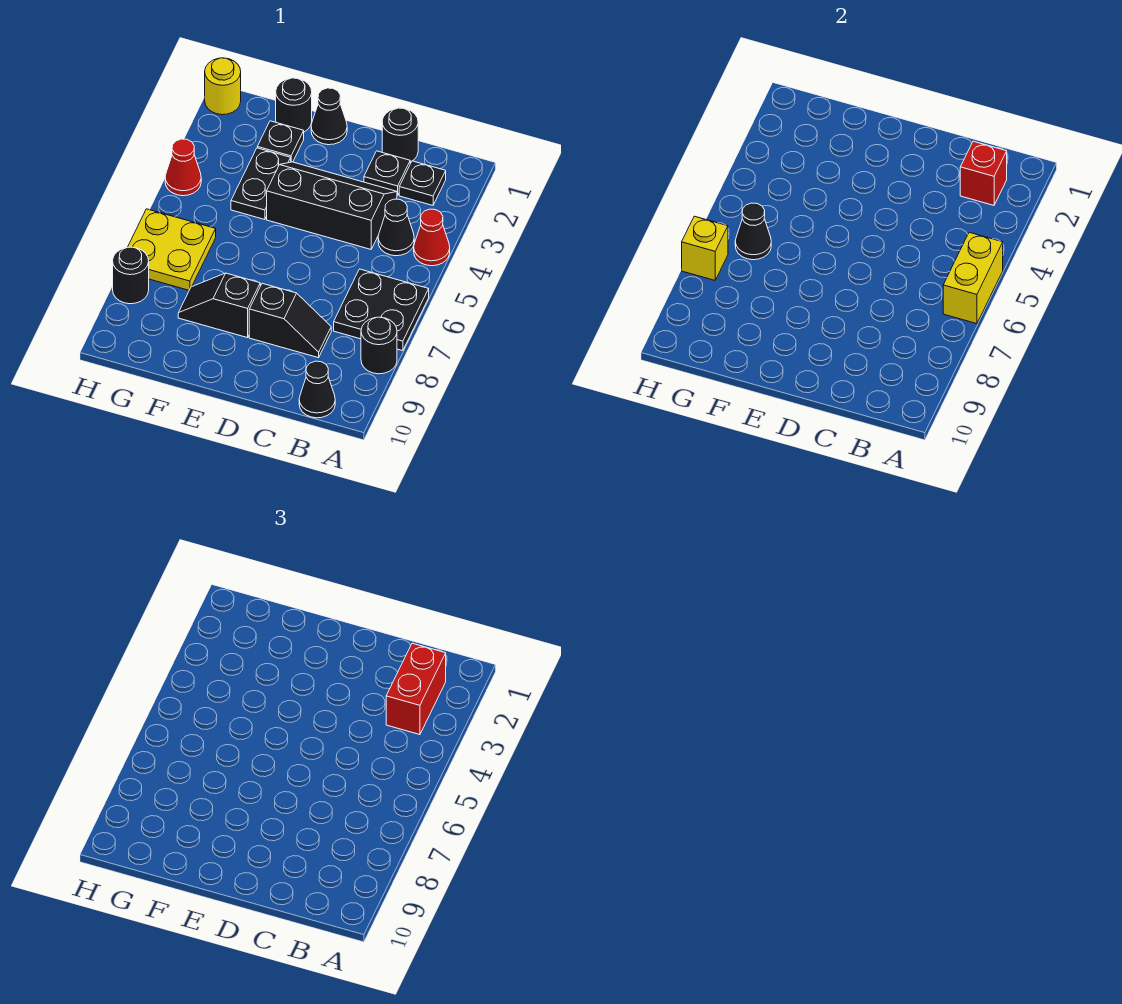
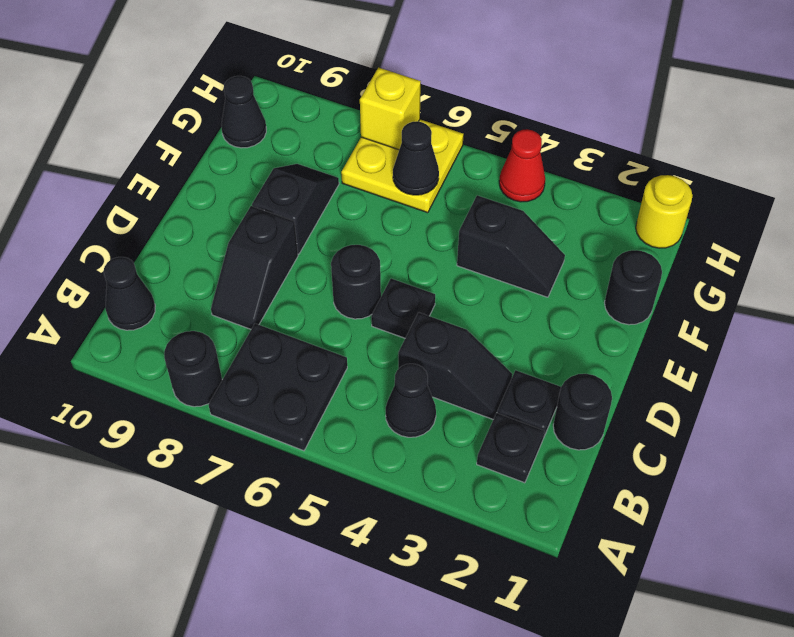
red cone A4 level 1 -> none
yellow brick A5:A6 level 2 -> none
red brick B2 level 2 -> none
red brick B2:B3 level 3 -> none
black slope C3:E4 level 1 top 4 -> black slope C3:C4 level 1 top 4
black cone E1 level 1 -> black cone G10 level 1
black plate F2 level 1 -> black plate D5 level 1
black plate F3:F4 level 1 -> black slope F3:F4 level 1 top 4
black round brick H8 level 1 -> black round brick D6 level 1

